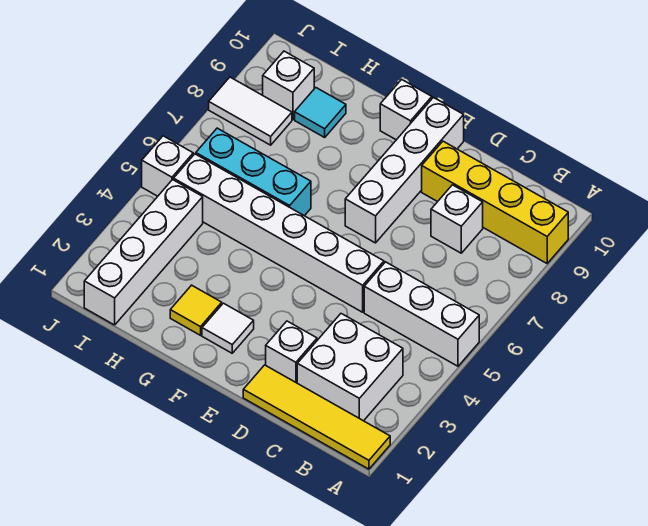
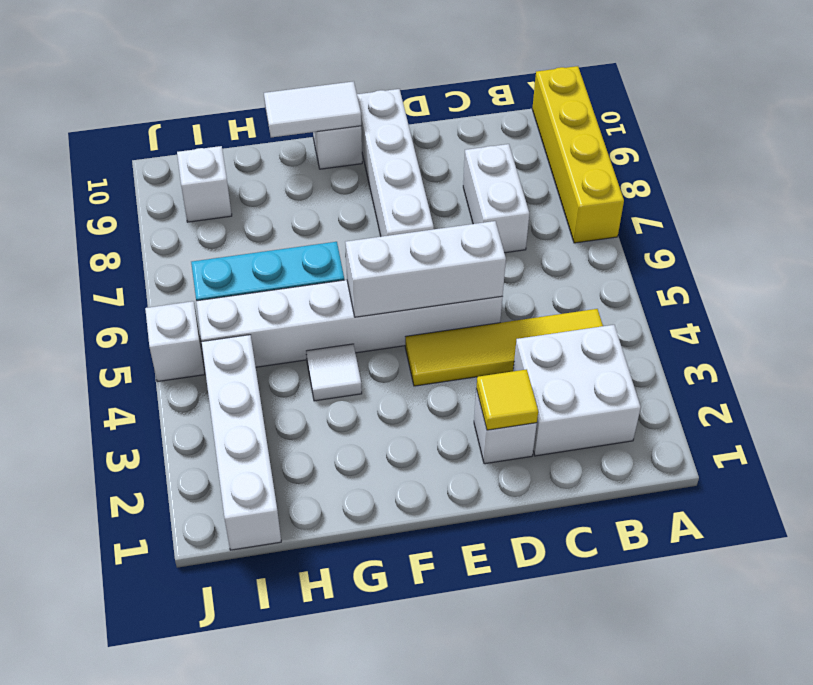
yellow tile A1:D1 level 1 -> yellow tile B4:E4 level 1
white brick A5:C5 level 1 -> white brick D5:F5 level 2
yellow brick A9:D9 level 1 -> yellow brick A7:A10 level 1
white brick C8 level 1 -> white brick C7:C8 level 1
white tile F2 level 1 -> white tile G4 level 1
yellow tile G2 level 1 -> yellow tile D2 level 2
cyan tile H9 level 1 -> none
white tile I8:J8 level 1 -> white tile F10:G10 level 2

